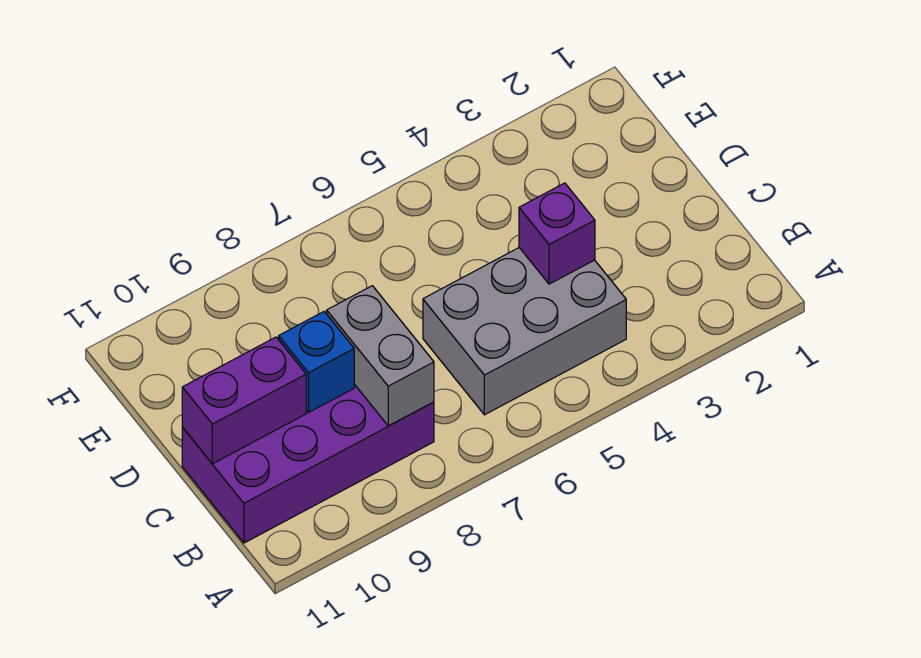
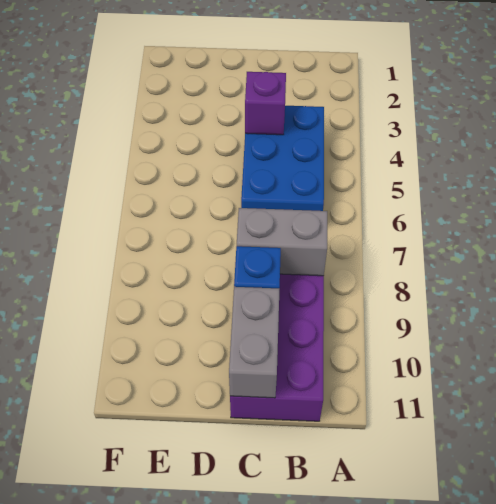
grey brick B4:C6 level 1 -> blue brick B4:C6 level 1
purple brick C10:C11 level 2 -> grey brick C10:C11 level 2

